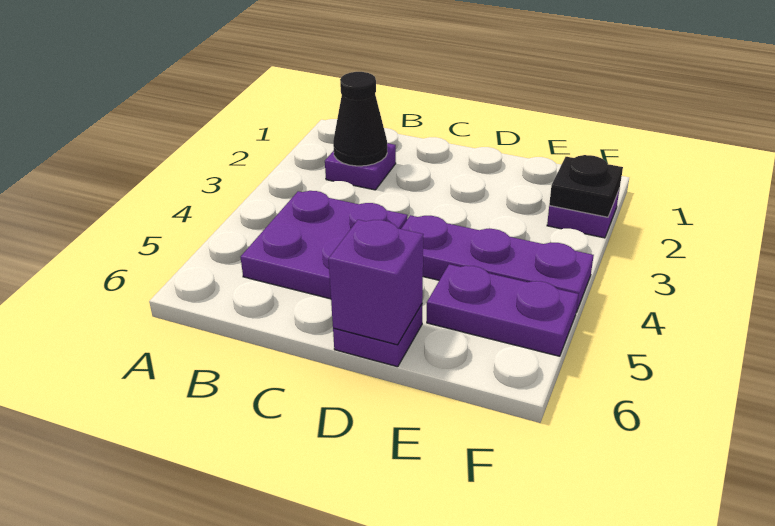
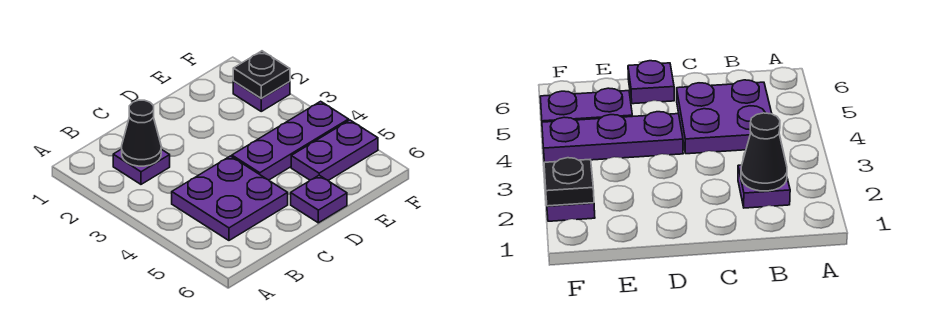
purple brick D6 level 2 -> none

